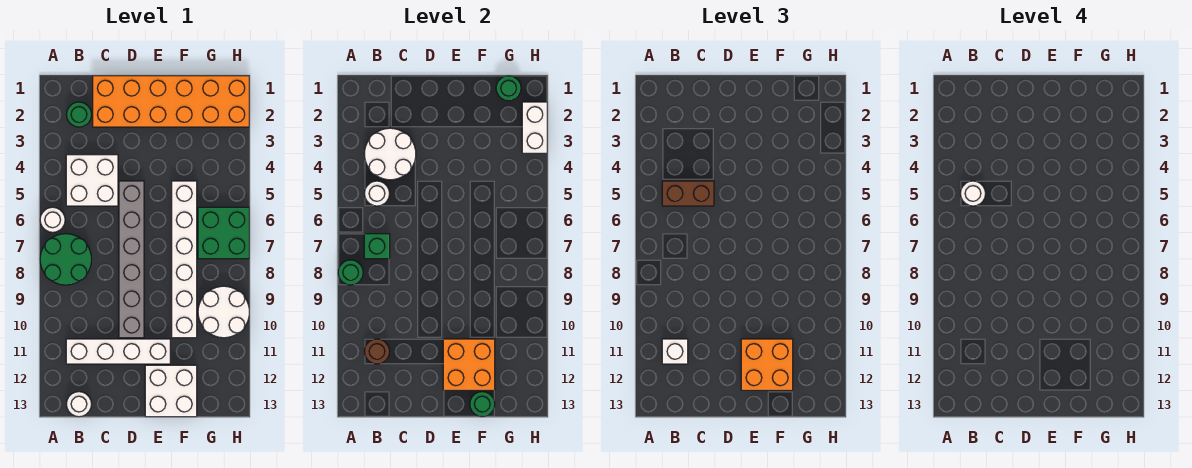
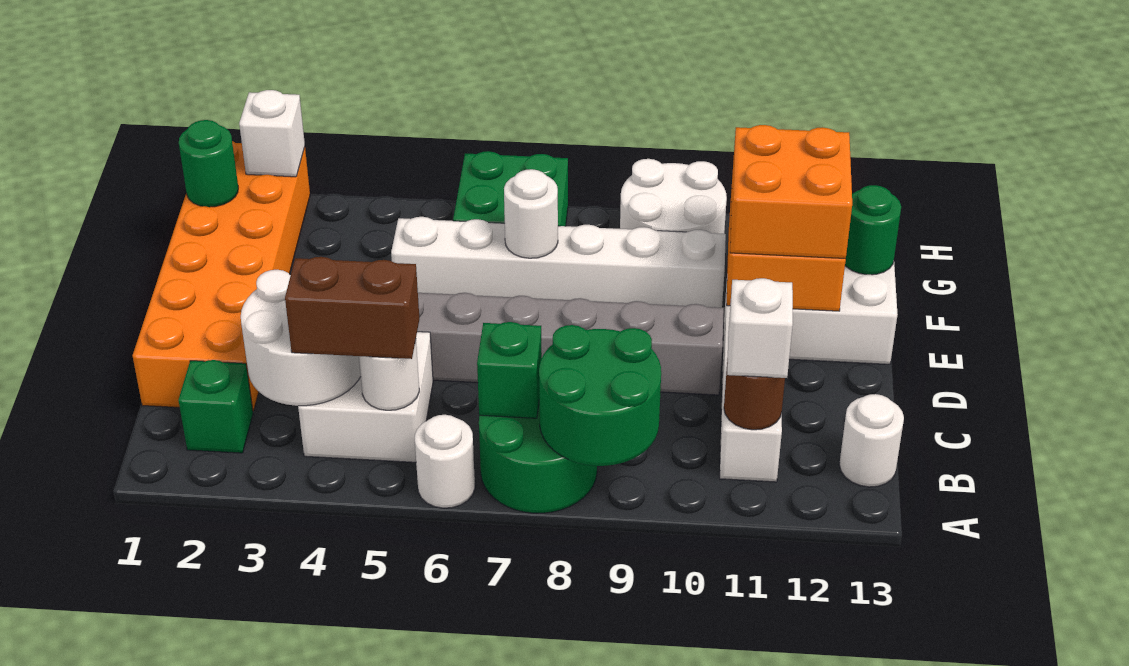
green round brick A8 level 2 -> green round brick A8:B9 level 2
green round brick B2 level 1 -> green brick B2 level 1
brown brick B5:C5 level 3 -> brown brick B4:B5 level 3
white round brick B5 level 4 -> white round brick F7 level 2
white brick H2:H3 level 2 -> white brick H2 level 2

